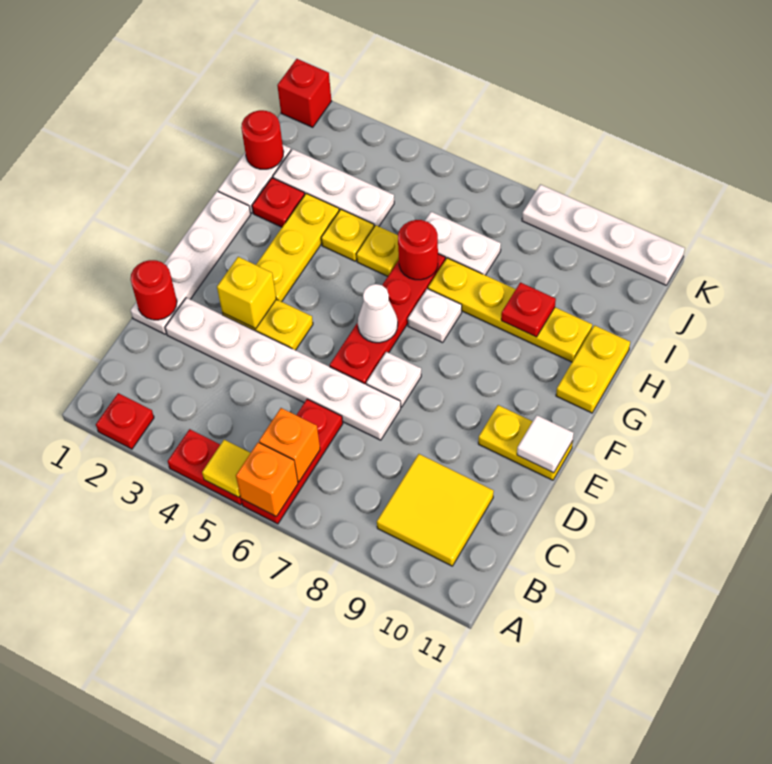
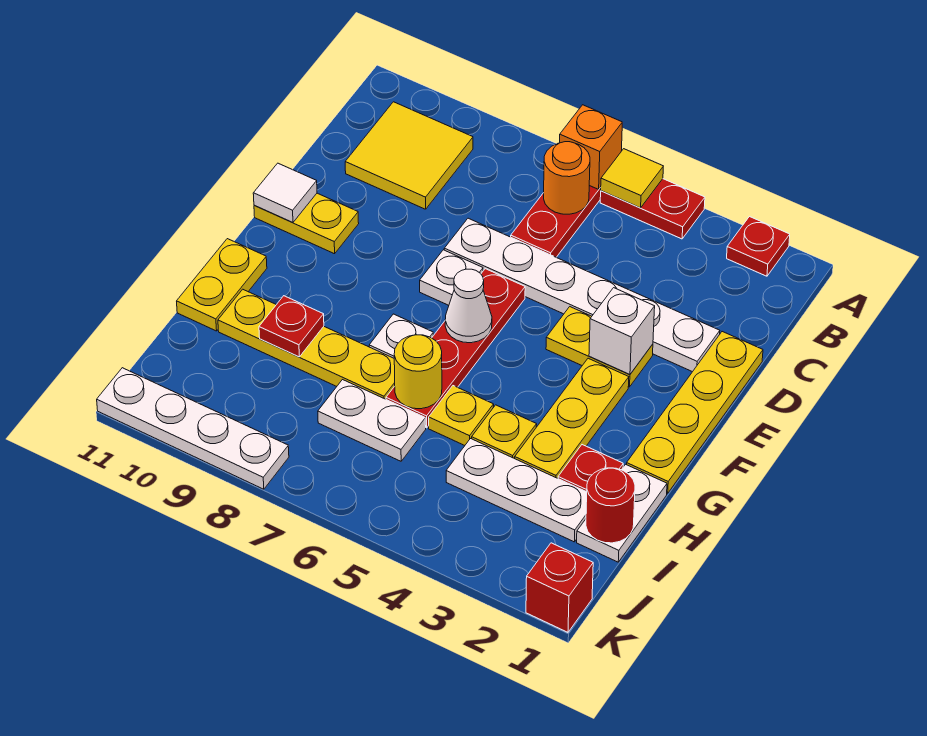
orange brick B6 level 2 -> orange round brick B6 level 2
white plate D1:G1 level 1 -> yellow plate D1:G1 level 1
red round brick D1 level 2 -> none
yellow brick E3 level 2 -> white brick E3 level 2
red round brick H6 level 2 -> yellow round brick H6 level 2

